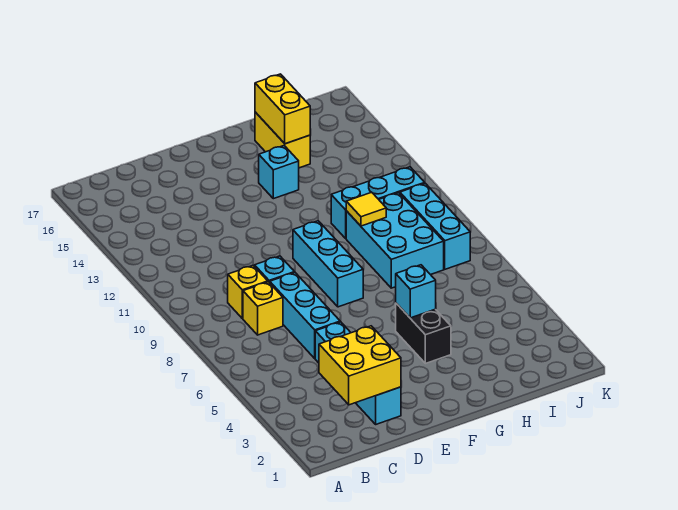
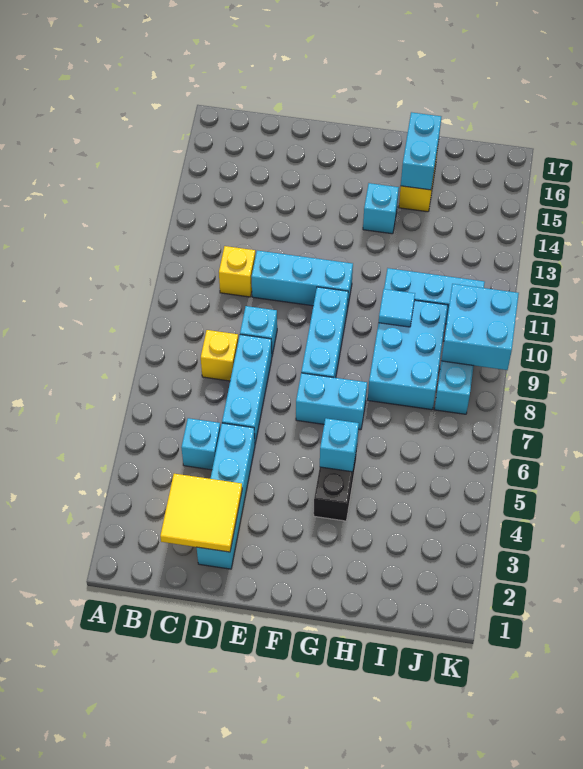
yellow brick C2:D3 level 2 -> yellow tile C2:D3 level 2
none -> cyan brick C5 level 1
yellow brick C9 level 1 -> yellow brick C11 level 1
none -> cyan brick D11:F11 level 1
none -> cyan brick F7:G7 level 1
yellow tile H10 level 2 -> cyan tile H10 level 2
yellow brick H15:H16 level 2 -> cyan brick H15:H16 level 2
none -> cyan brick J9:K10 level 2

